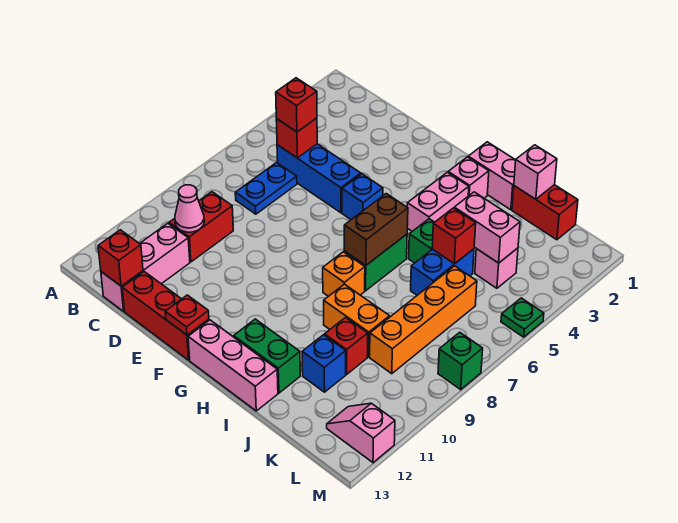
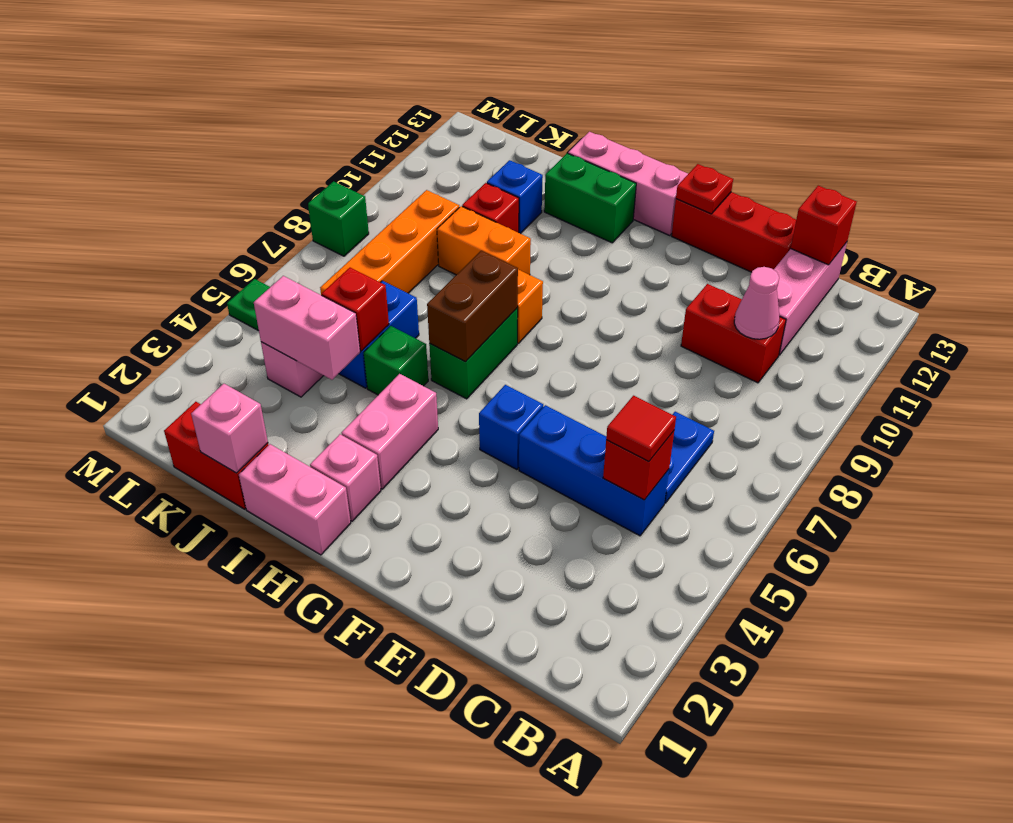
red brick C5 level 3 -> red tile C5 level 3
red brick C9:C10 level 1 -> red brick C10:D10 level 1
pink slope L12:M12 level 1 top M -> none

